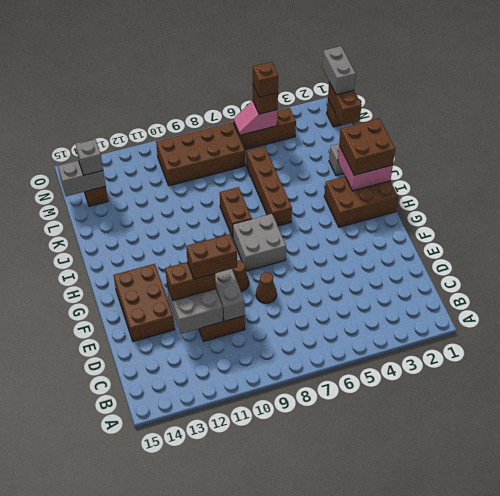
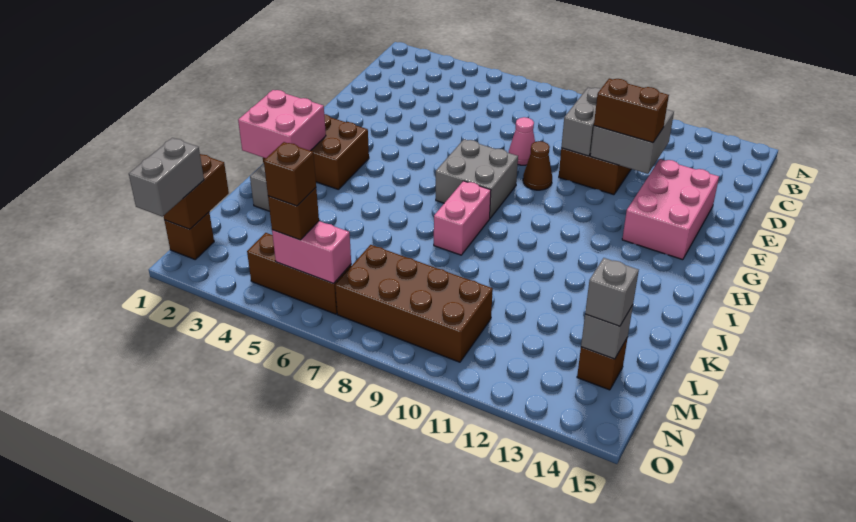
brown cone E8 level 1 -> pink cone E8 level 1
brown brick E10:E11 level 4 -> none
brown brick E13:G14 level 1 -> pink brick E13:G14 level 1
brown brick I1:J2 level 3 -> none
brown brick I6:L6 level 1 -> none
brown brick I8:J8 level 1 -> pink brick I8:J8 level 1
grey brick M14:M15 level 2 -> grey brick M14 level 2
pink slope N5:N6 level 2 top 5 -> pink brick N5:N6 level 2

